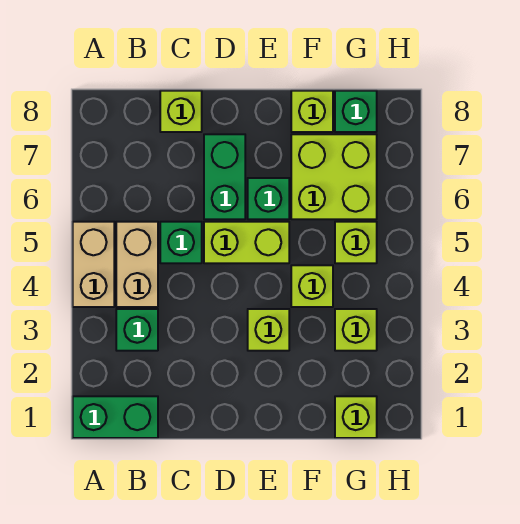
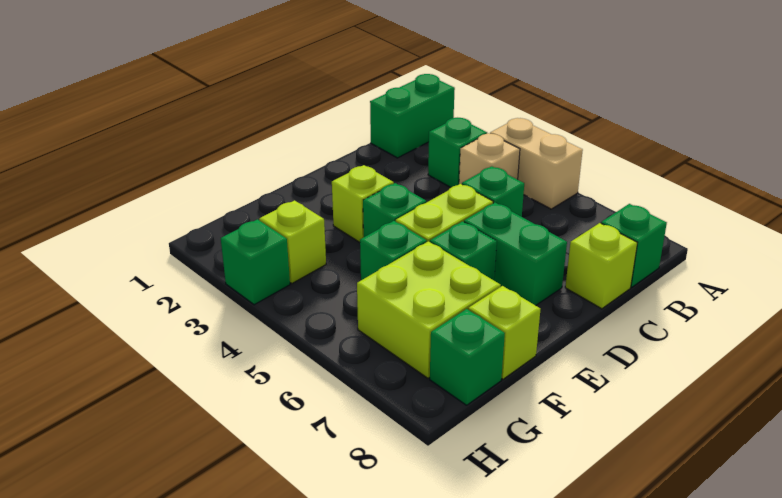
tan brick B4:B5 level 1 -> tan brick B4 level 1
none -> green brick B8 level 1
none -> green brick E4 level 1
lime brick F4 level 1 -> none
none -> green brick F5 level 1
lime brick G1 level 1 -> none
lime brick G5 level 1 -> none
none -> green brick H3 level 1

